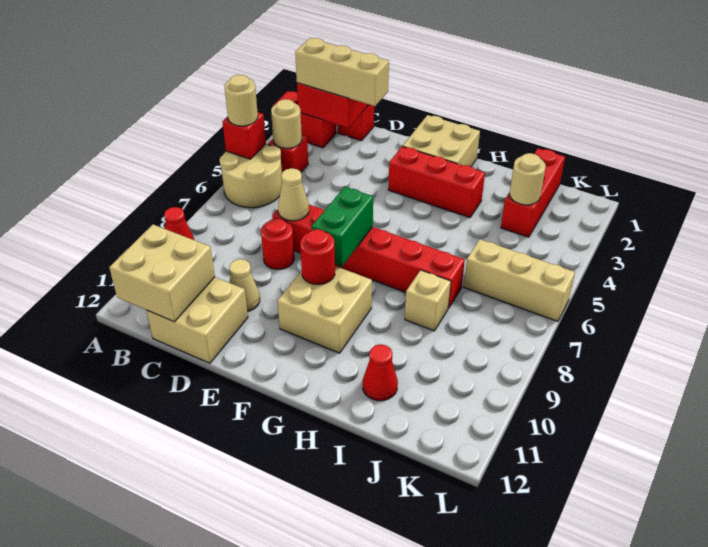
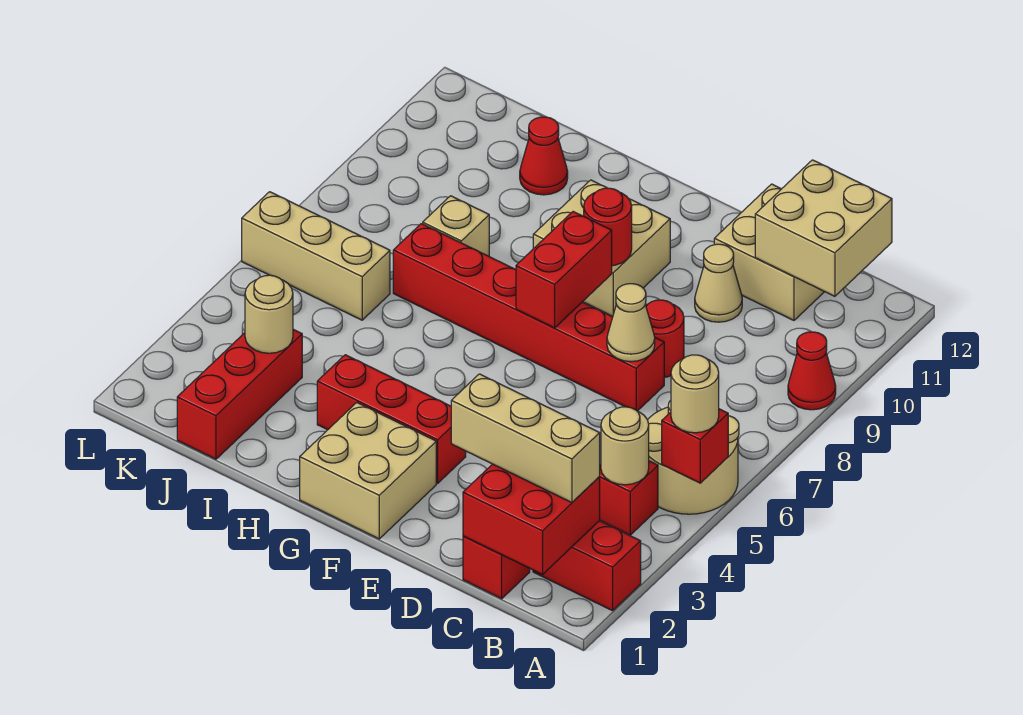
green brick F7:F8 level 2 -> red brick F7:F8 level 2

